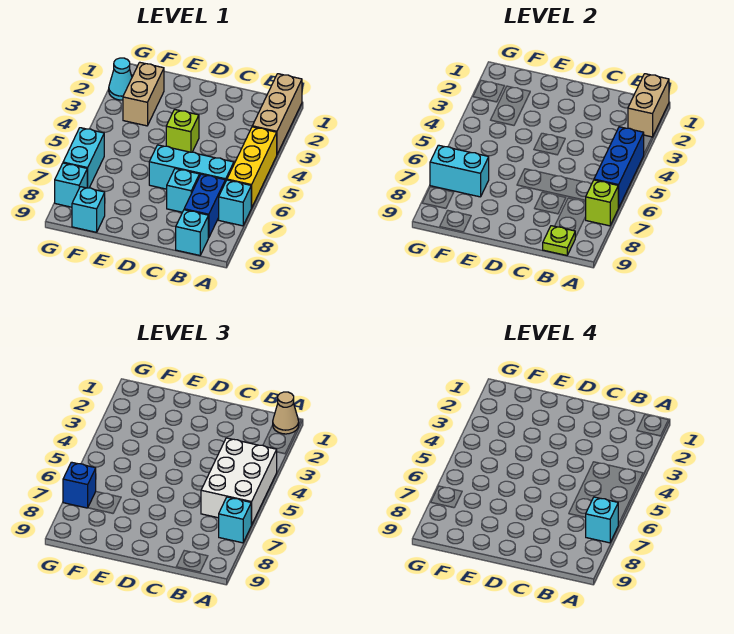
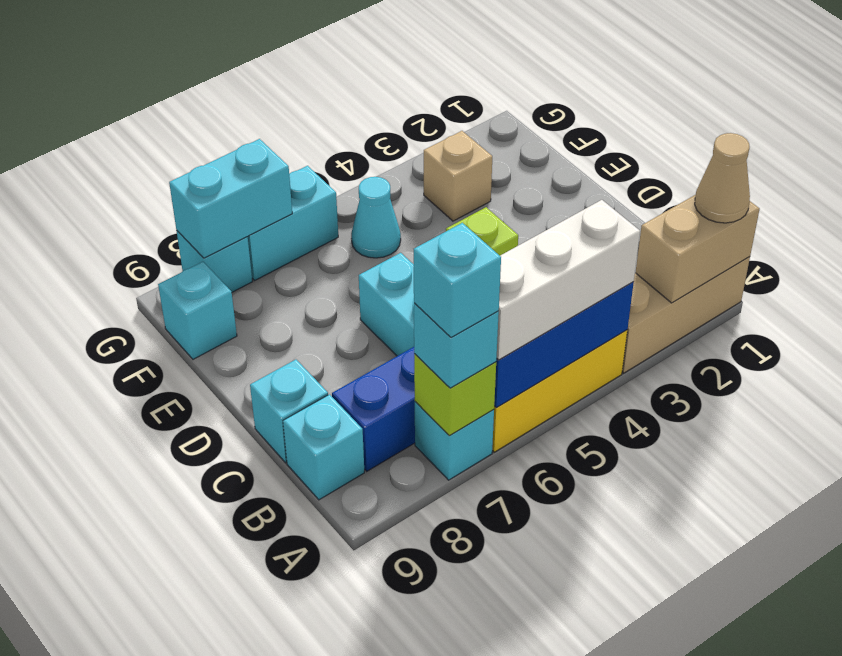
white brick A4:B6 level 3 -> white brick A4:A6 level 3
lime plate B9 level 2 -> none
cyan brick C7 level 1 -> cyan brick C9 level 1
tan brick F2:F3 level 1 -> tan brick F3 level 1
cyan brick F7:G7 level 2 -> cyan brick G7:G8 level 2
cyan cone G2 level 1 -> cyan cone F5 level 1
blue brick G7 level 3 -> none

